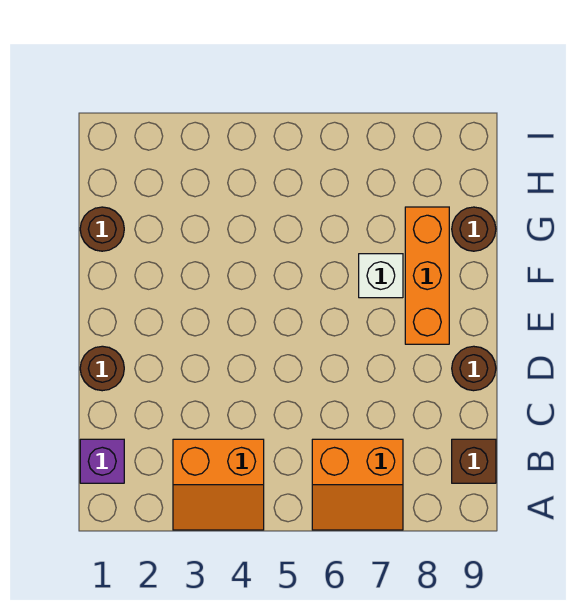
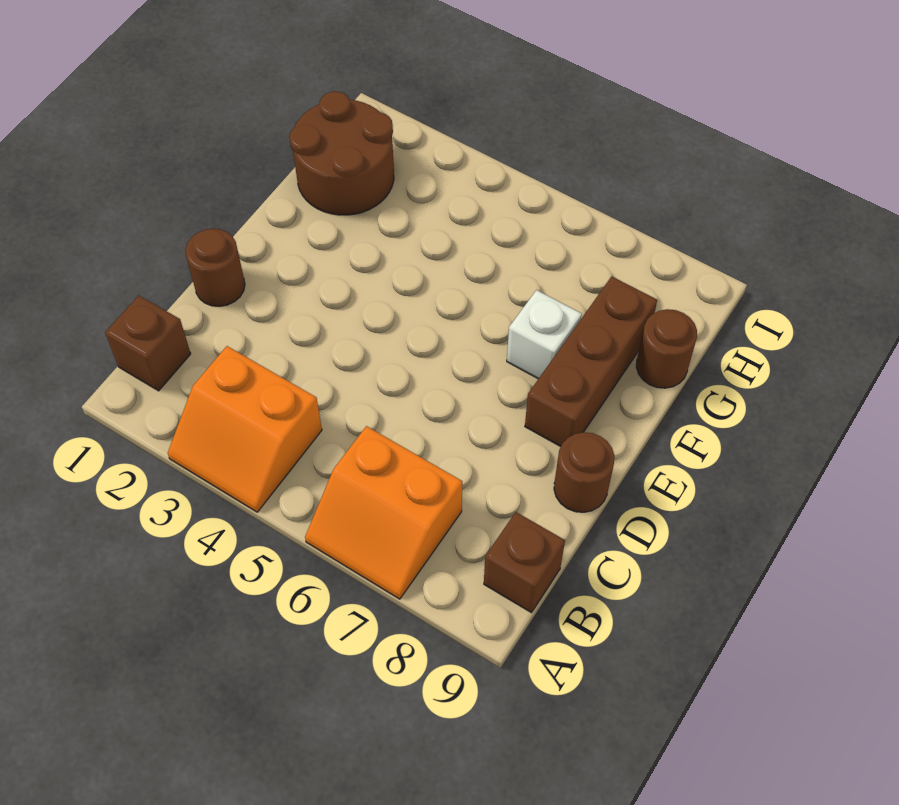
purple brick B1 level 1 -> brown brick B1 level 1
orange brick E8:G8 level 1 -> brown brick E8:G8 level 1
brown round brick G1 level 1 -> brown round brick G1:H2 level 1

